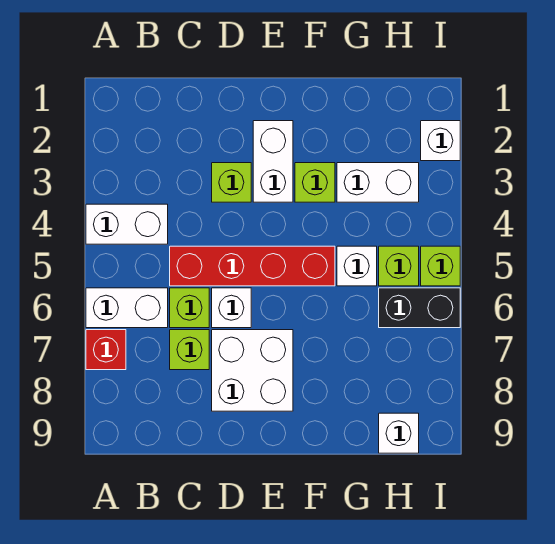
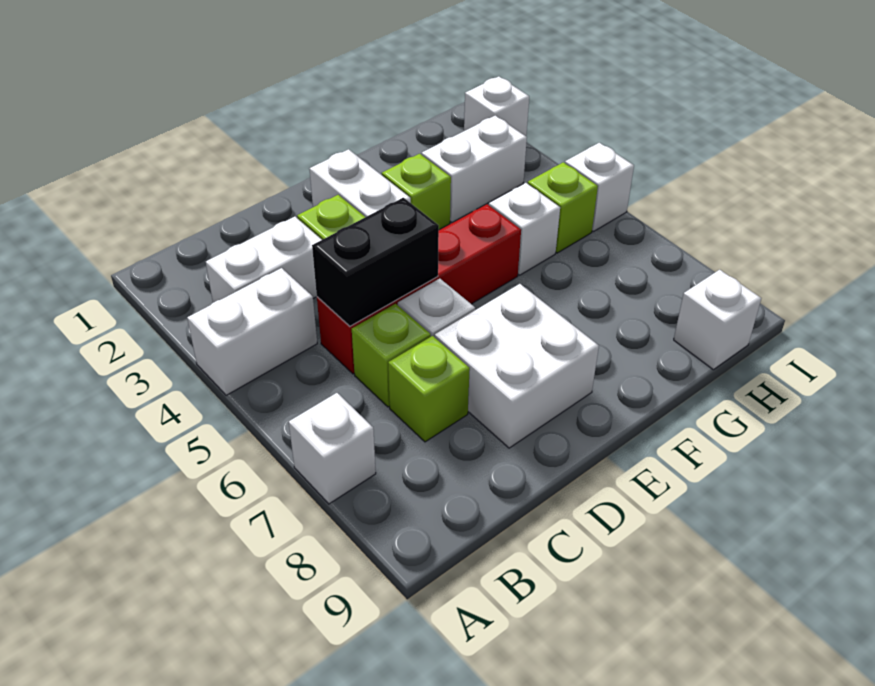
white brick A6:B6 level 1 -> white brick B3:C3 level 1
red brick A7 level 1 -> white brick A7 level 1
black brick H6:I6 level 1 -> black brick C5:D5 level 2
lime brick I5 level 1 -> white brick I5 level 1

